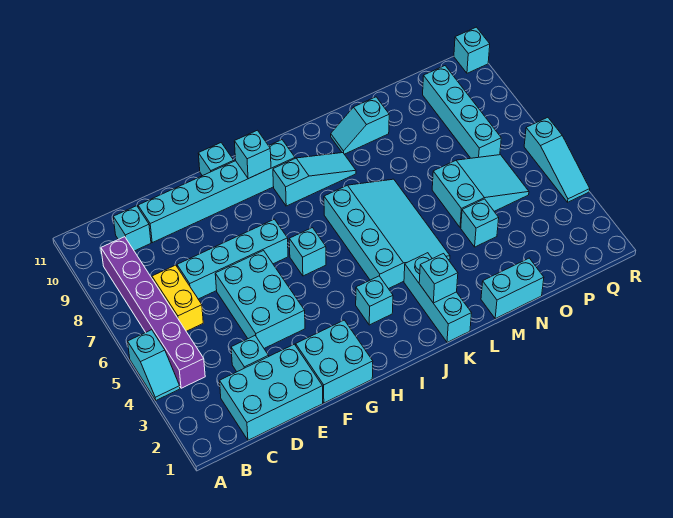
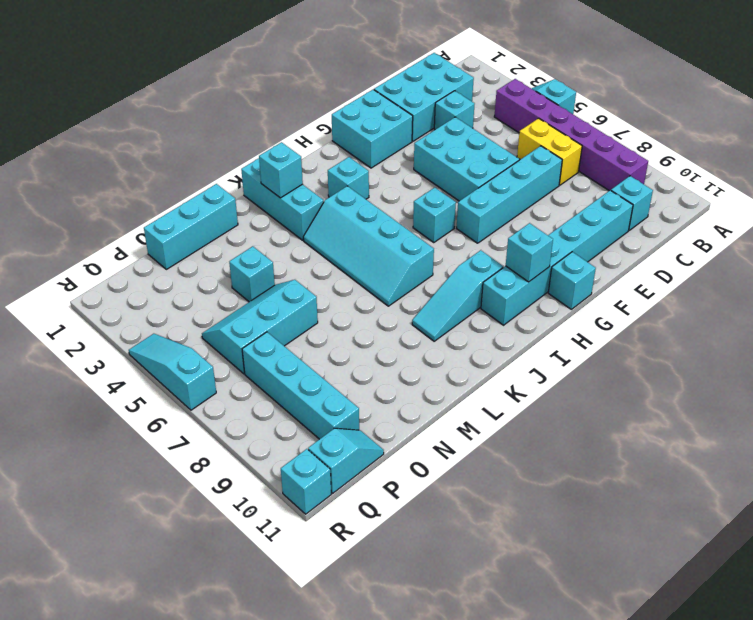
cyan slope J4:L7 level 1 top J -> cyan slope J4:K7 level 1 top J
cyan slope L10:M10 level 1 top M -> cyan slope P11:Q11 level 1 top Q
cyan brick M1:N1 level 1 -> cyan brick M1:O1 level 1
cyan slope N5:P6 level 1 top N -> cyan slope N5:P6 level 1 top 6

